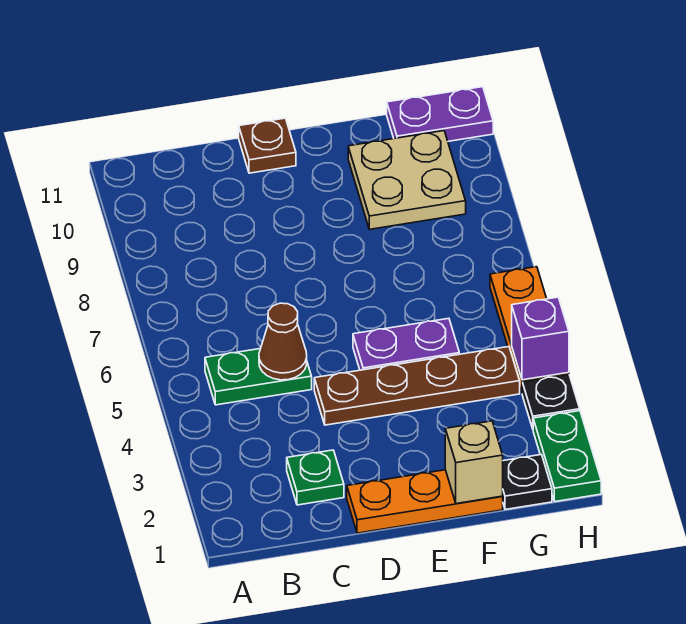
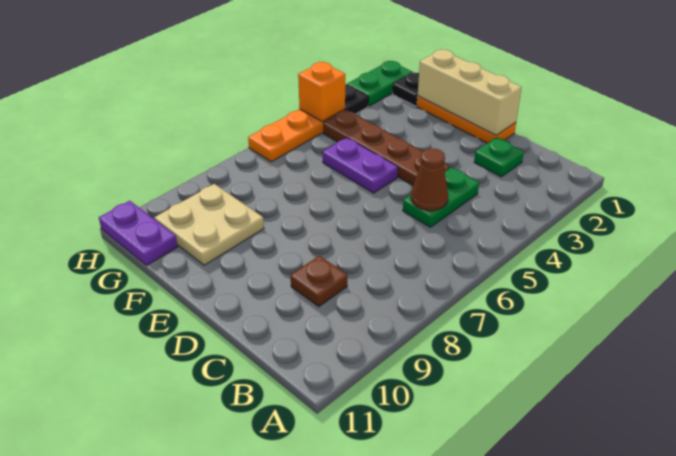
green plate B5:C5 level 1 -> green plate C4:C5 level 1
brown plate D11 level 1 -> brown plate C9 level 1
tan brick F1 level 2 -> tan brick D1:F1 level 2
purple brick H4 level 2 -> orange brick H4 level 2

